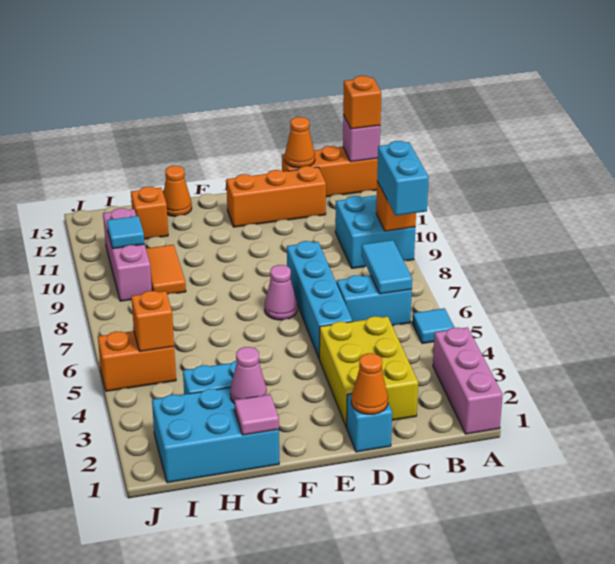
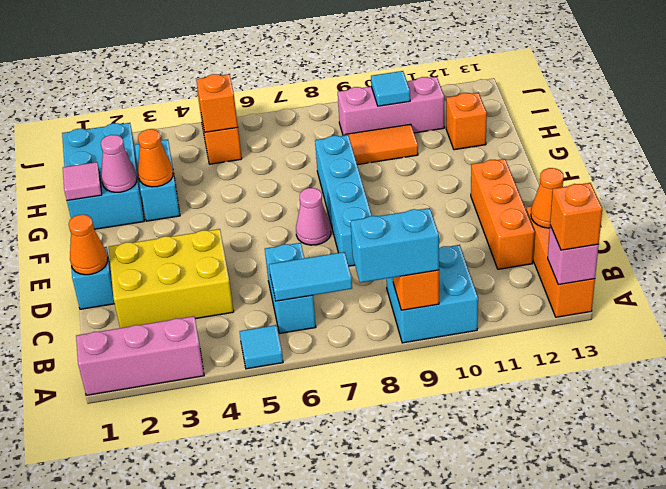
cyan brick D5:D8 level 1 -> cyan brick D8:G8 level 1
orange cone G13 level 1 -> orange cone G3 level 2

